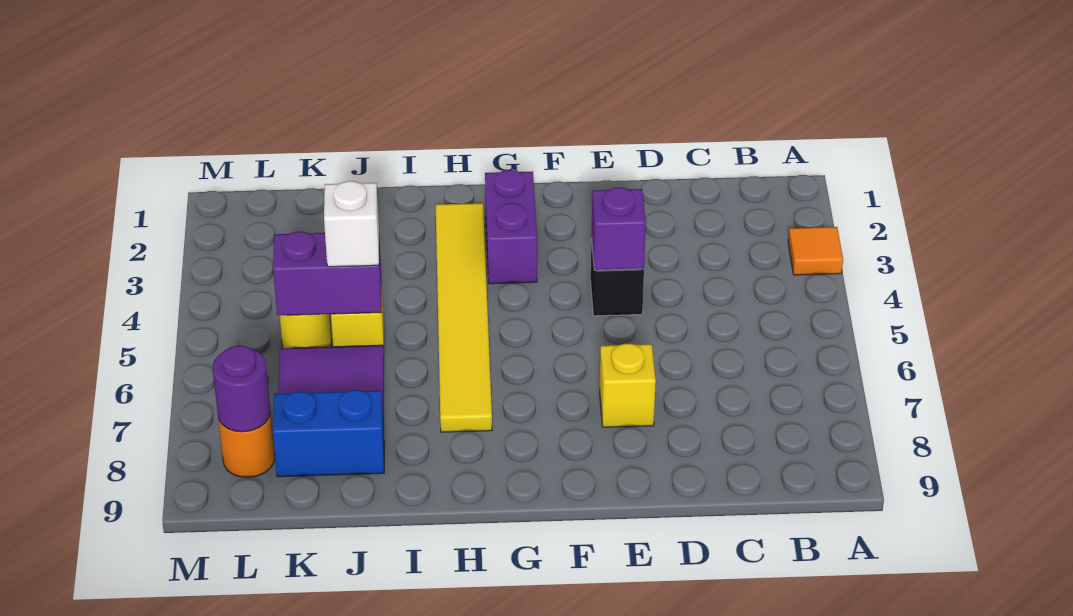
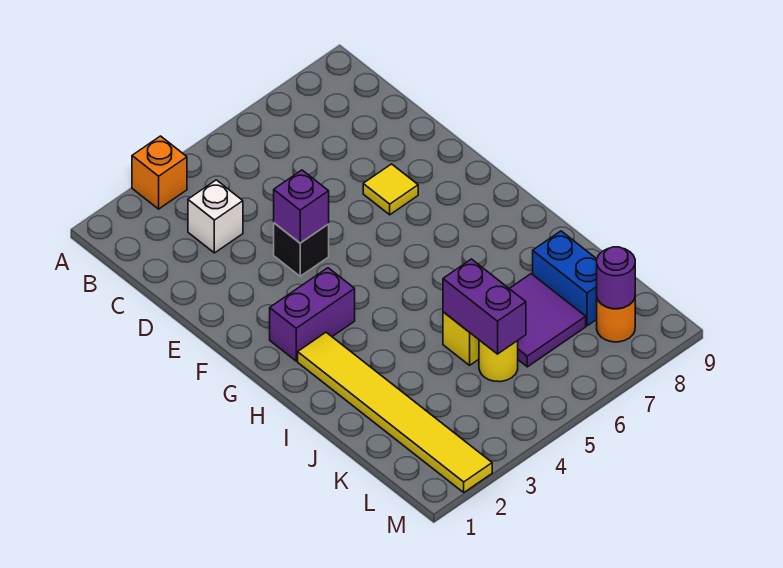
orange tile A3 level 1 -> orange brick A3 level 1
yellow brick E7 level 1 -> yellow tile E7 level 1
yellow tile H2:H7 level 1 -> yellow tile H2:M2 level 1
white brick J5 level 3 -> white brick C3 level 1

